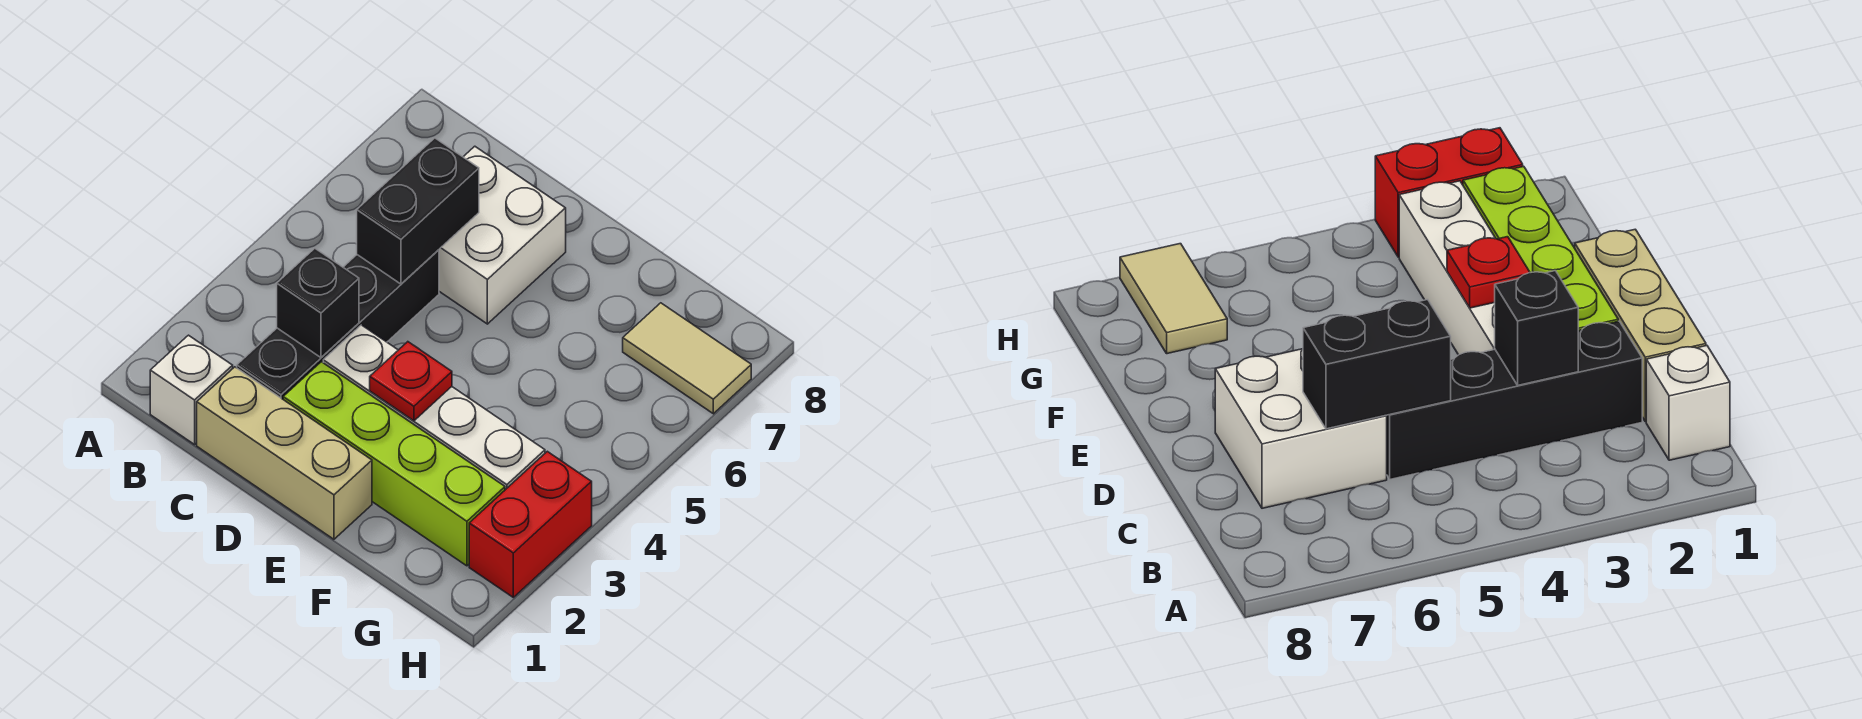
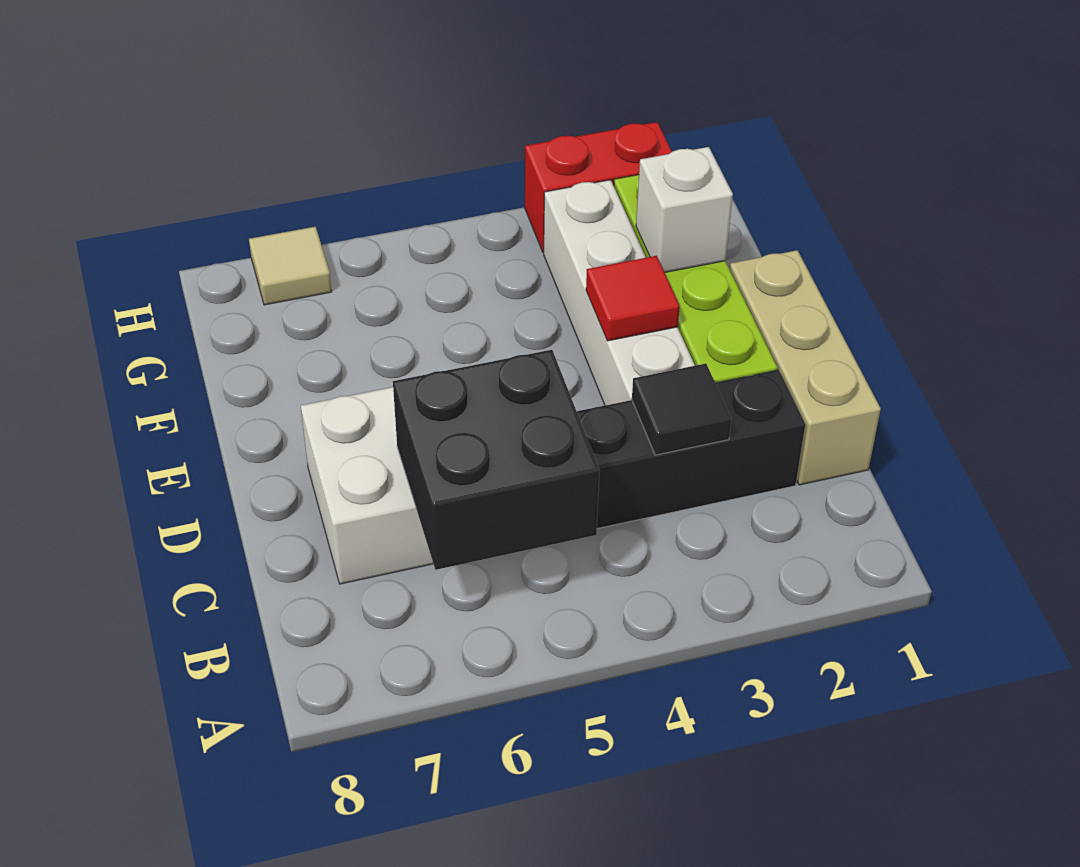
white brick B1 level 1 -> white brick F2 level 2
black brick C3 level 2 -> black tile C3 level 2
black brick C5:C6 level 2 -> black brick B5:C6 level 2
red plate E3 level 2 -> red tile E3 level 2
tan tile G7:H7 level 1 -> tan tile H7 level 1

